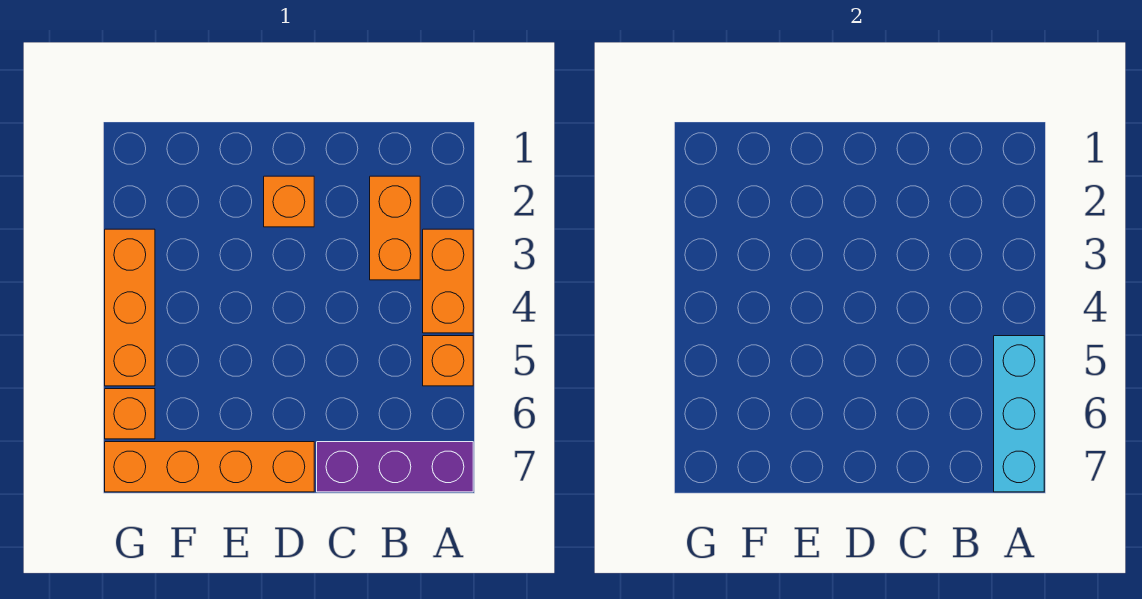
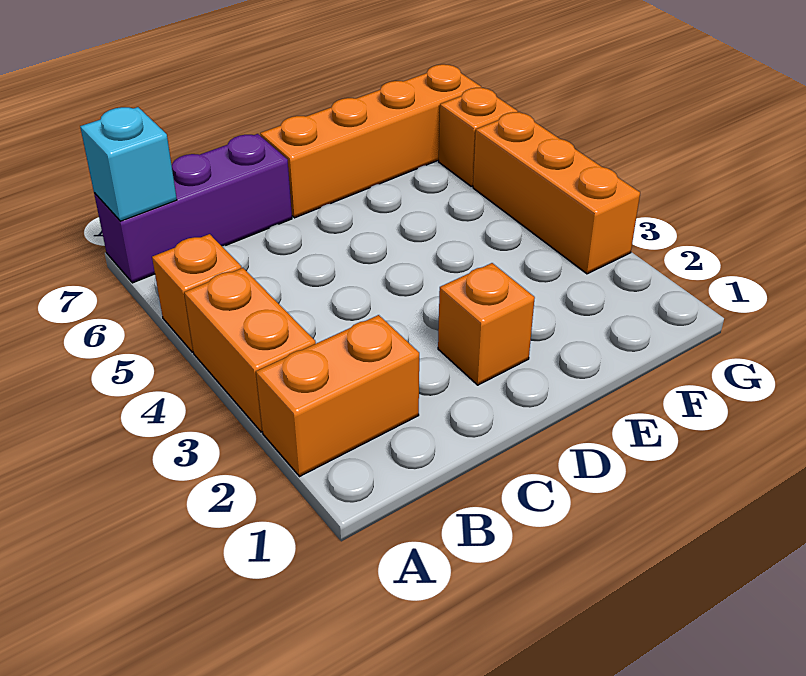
cyan brick A5:A7 level 2 -> cyan brick A7 level 2
orange brick B2:B3 level 1 -> orange brick A2:B2 level 1

